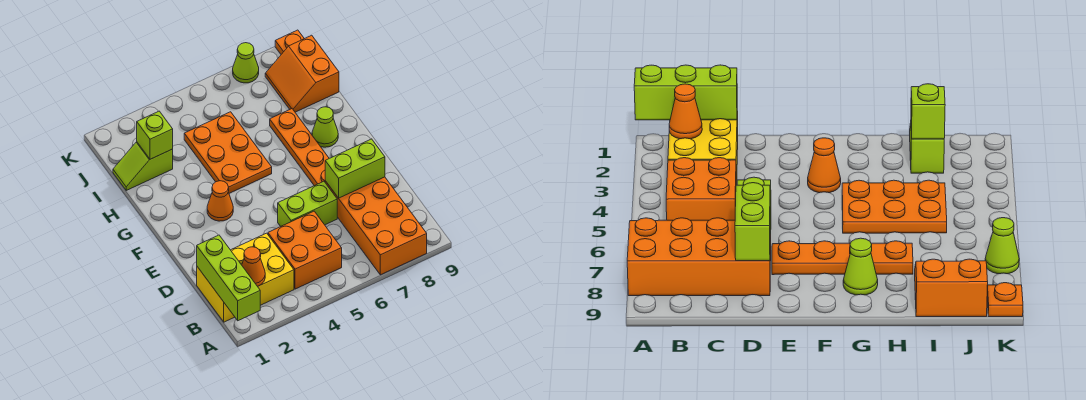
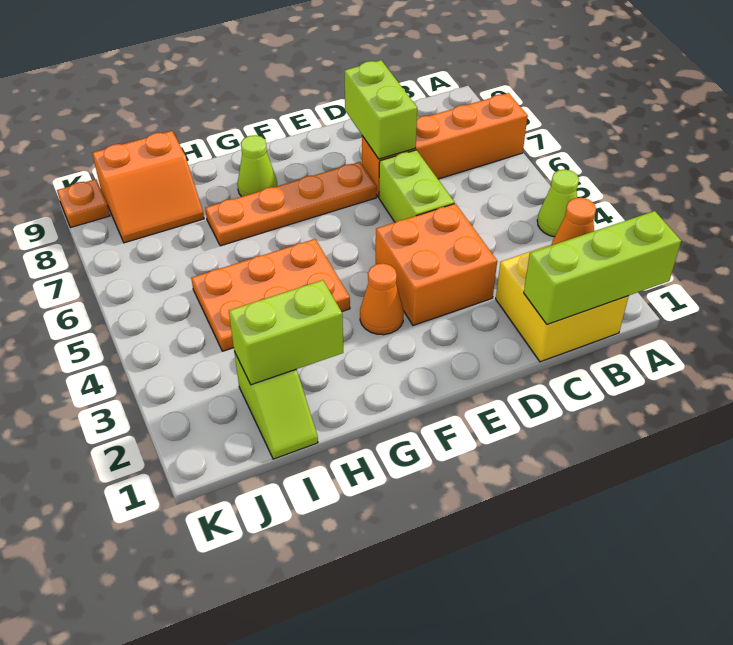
orange brick A7:D8 level 1 -> orange brick A7:D7 level 1
yellow brick B1:C3 level 1 -> yellow brick B1:C2 level 1
orange brick B4:C5 level 1 -> orange brick D3:E4 level 1
lime brick I2 level 2 -> lime brick H2:I2 level 2
lime cone K7 level 1 -> lime cone A4 level 1

